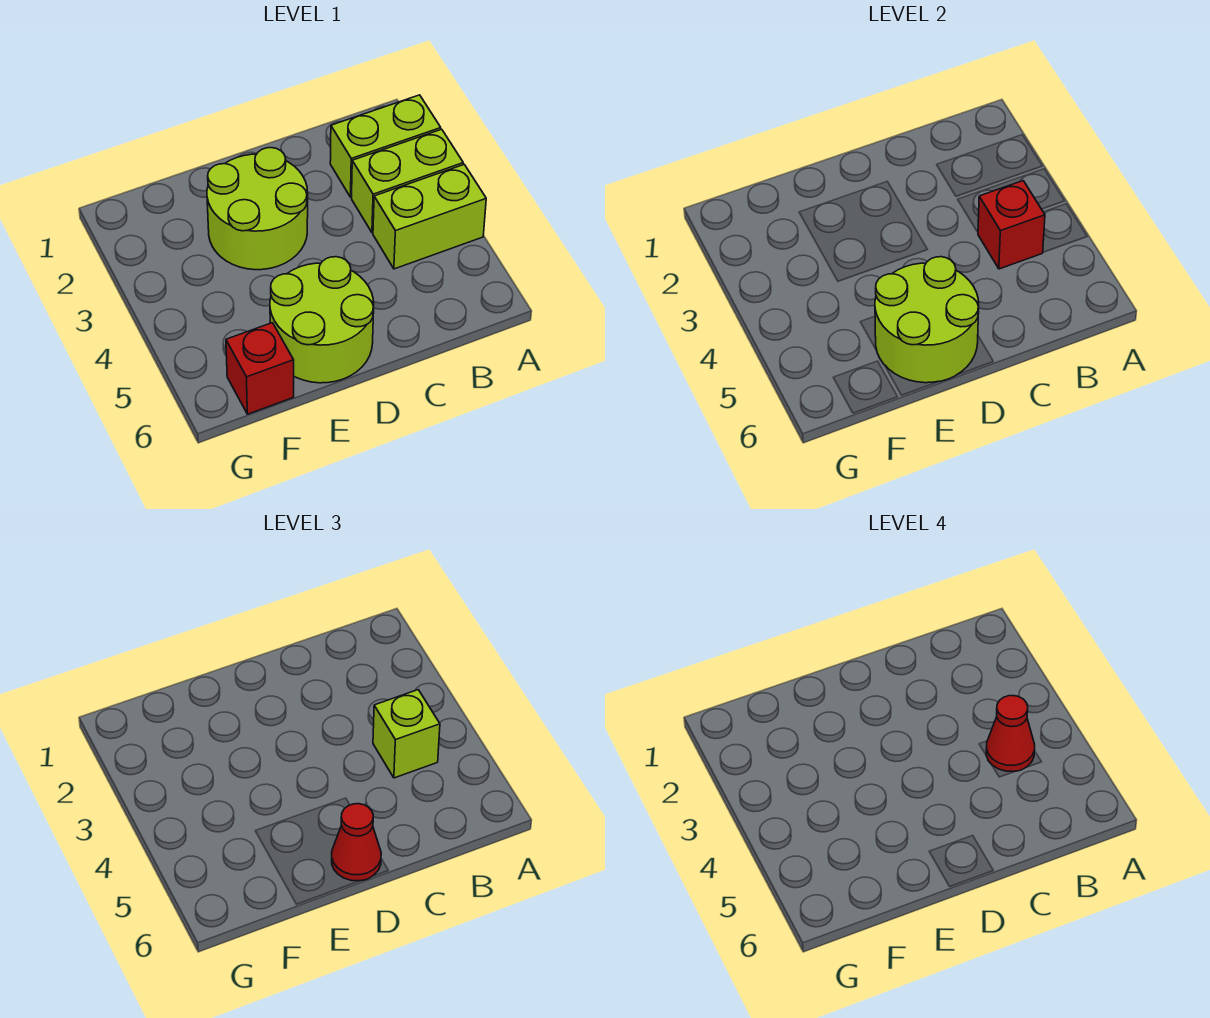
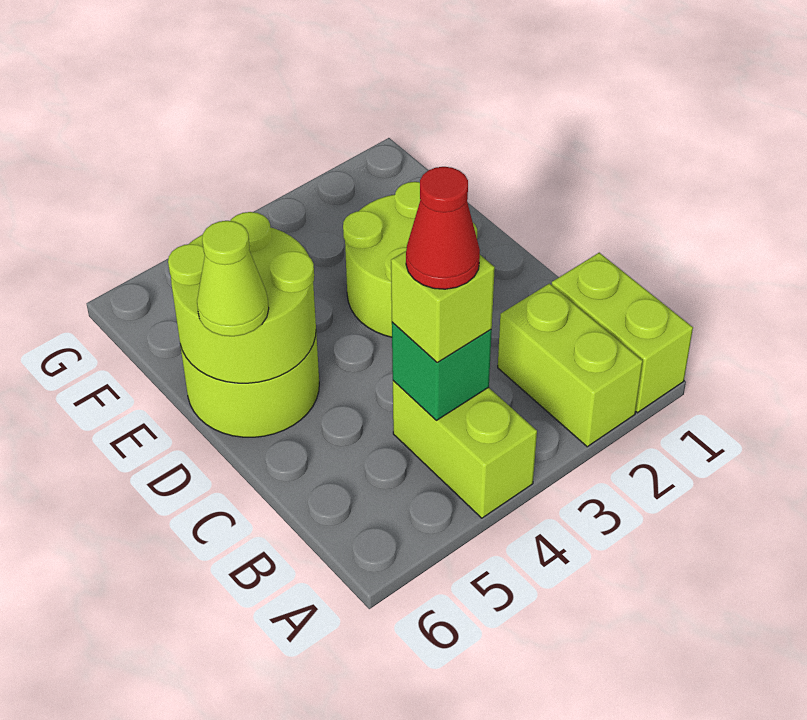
lime brick A3:B3 level 1 -> lime brick A1:B1 level 1
red brick B4 level 2 -> green brick B4 level 2
red cone D6 level 3 -> lime cone D6 level 3
red brick F6 level 1 -> none

